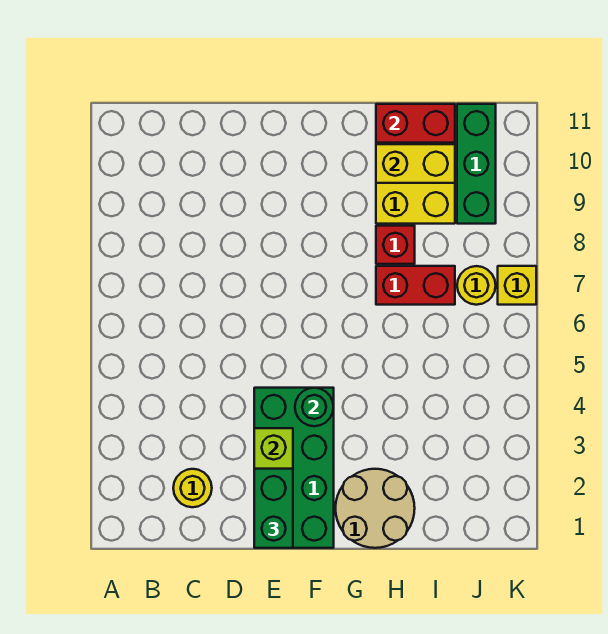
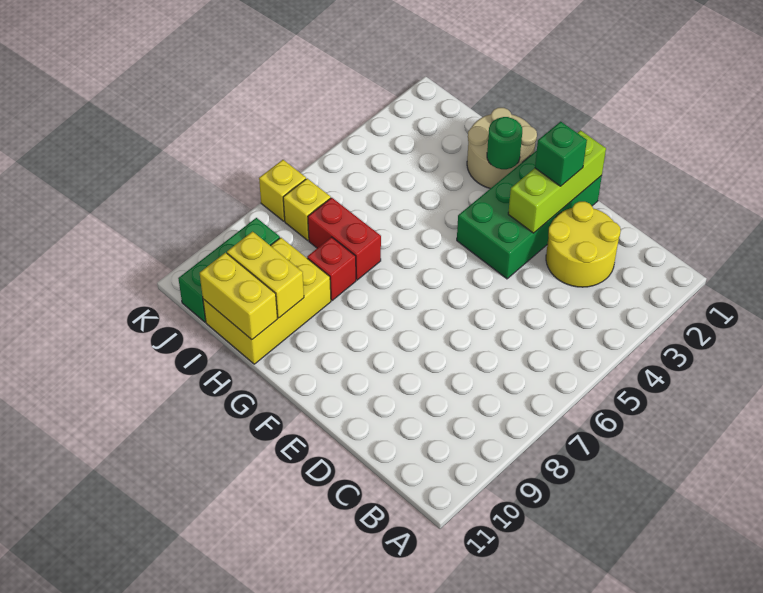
yellow round brick C2 level 1 -> yellow round brick C2:D3 level 1
green brick E1:E2 level 3 -> green brick E2 level 3
green round brick F4 level 2 -> green round brick G2 level 2
red brick H11:I11 level 2 -> yellow brick H11:I11 level 2
yellow round brick J7 level 1 -> yellow brick J7 level 1

